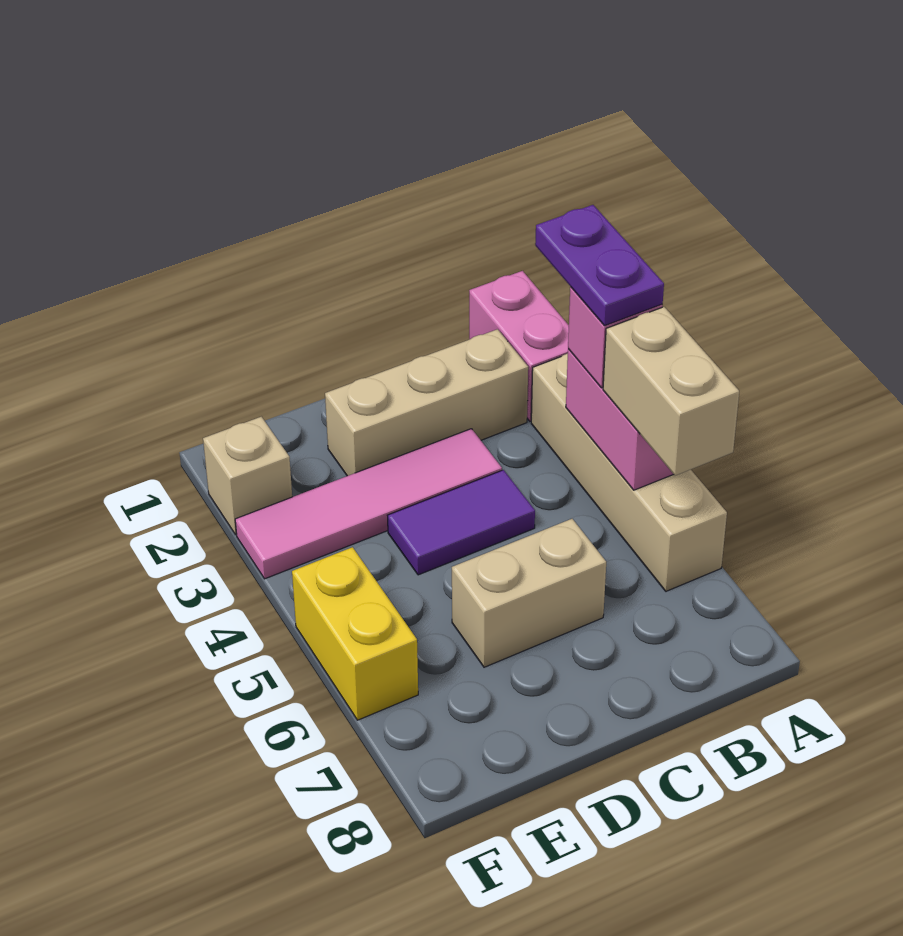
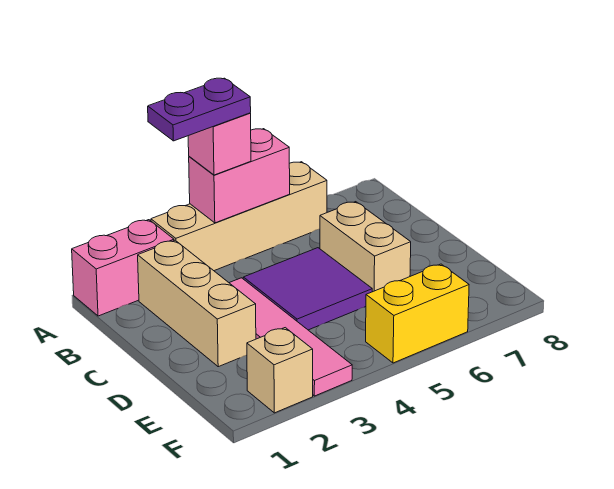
tan brick A5:A6 level 3 -> none
purple tile C4:D4 level 1 -> purple tile C4:D5 level 1

